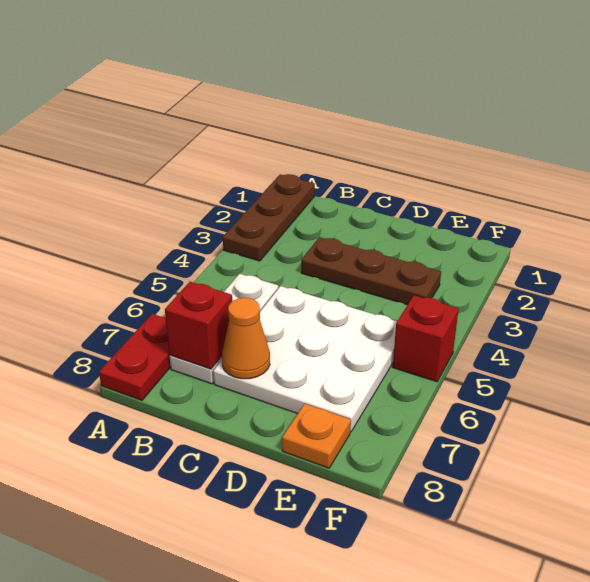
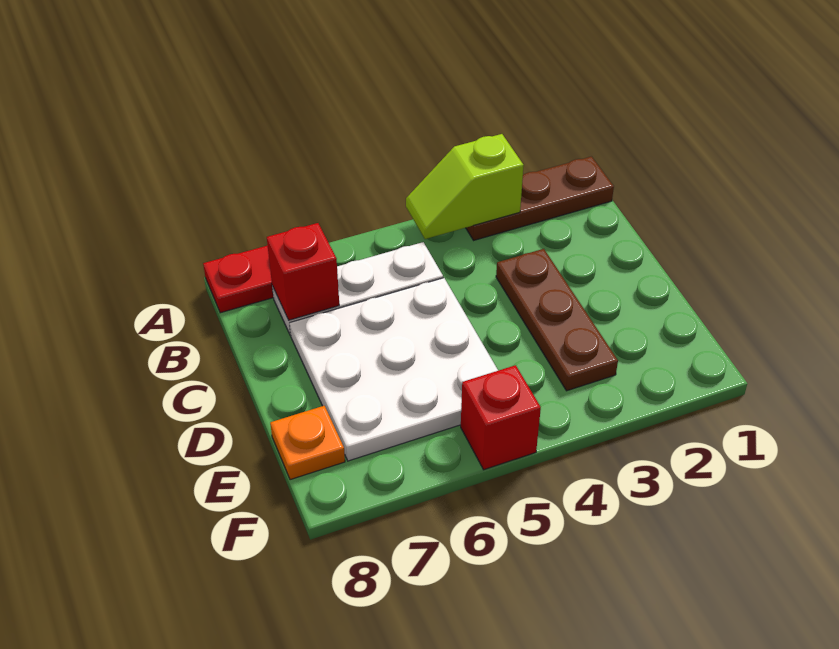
none -> lime slope A3:A4 level 2 top 3
orange cone C7 level 2 -> none

